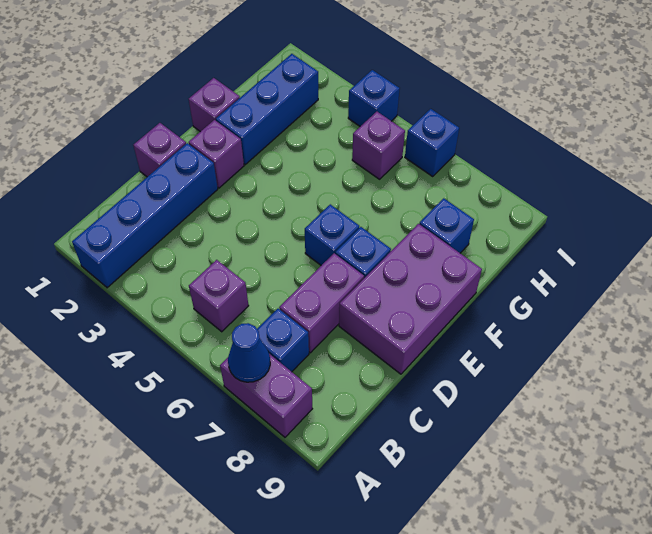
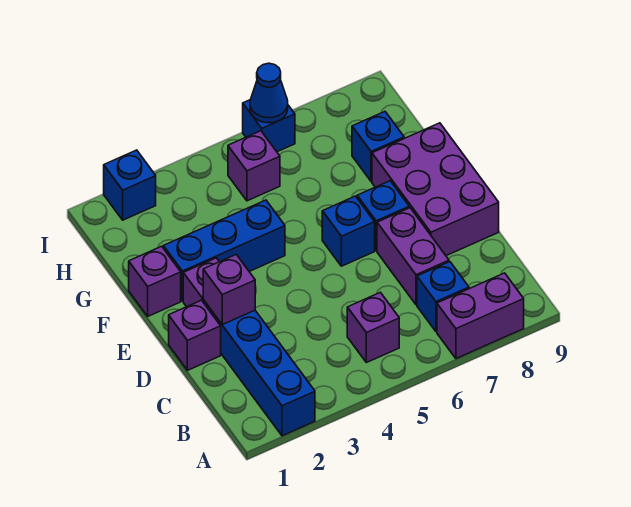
blue cone A7 level 2 -> blue cone I6 level 2
none -> purple brick D2 level 2
blue brick F2:H2 level 1 -> blue brick F2:F4 level 1
blue brick I4 level 1 -> blue brick I2 level 1

